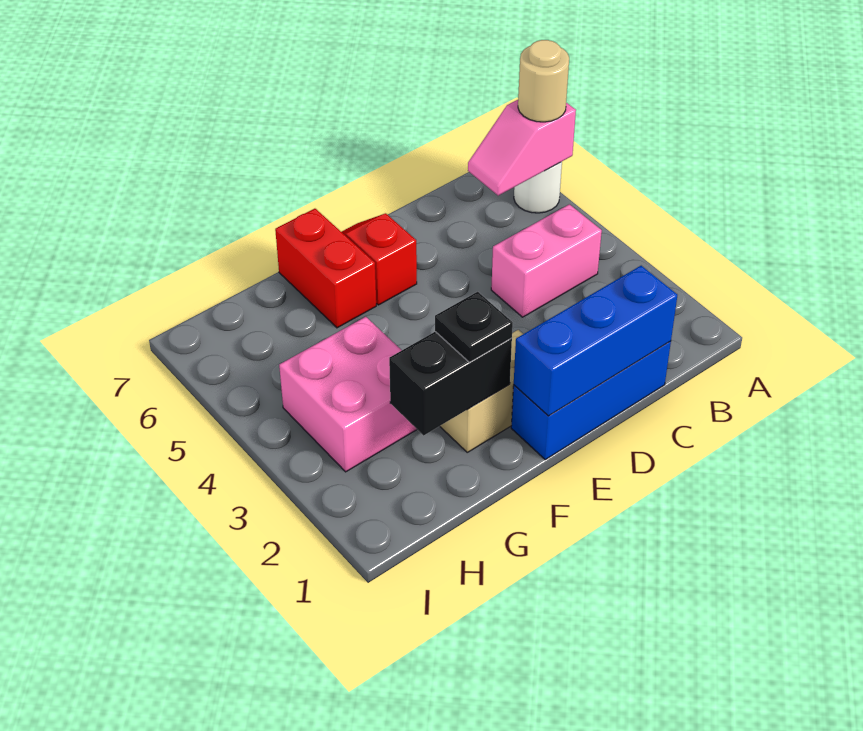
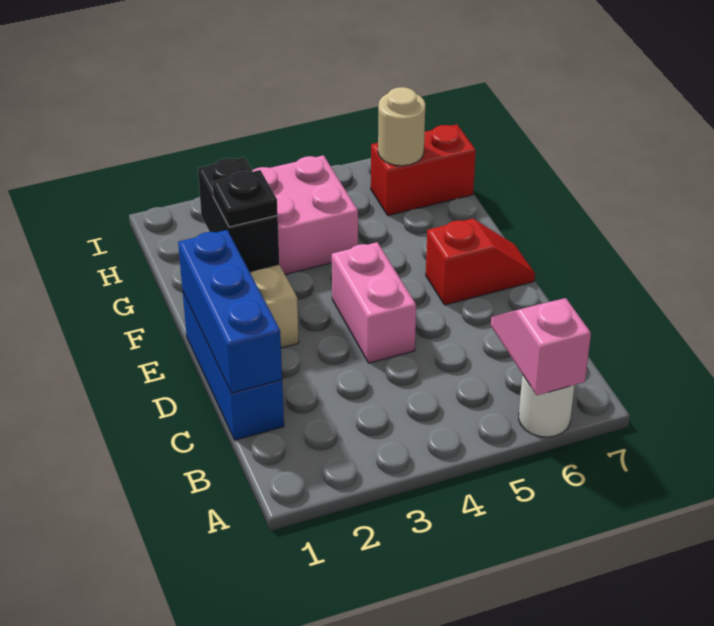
tan round brick A6 level 3 -> tan round brick H6 level 2
pink brick B4:C4 level 1 -> pink brick D4:E4 level 1
red brick F6:F7 level 1 -> red brick H6:H7 level 1

